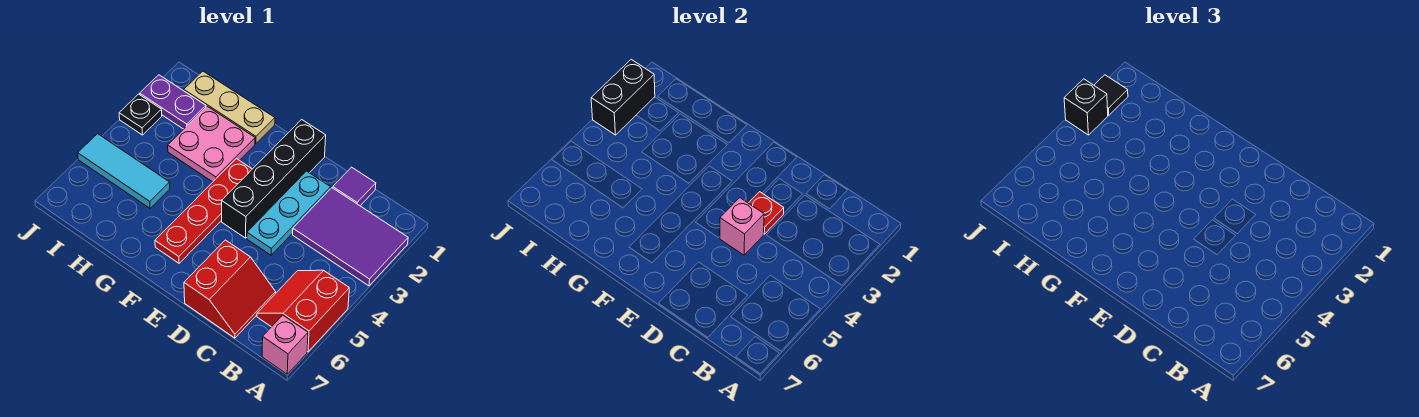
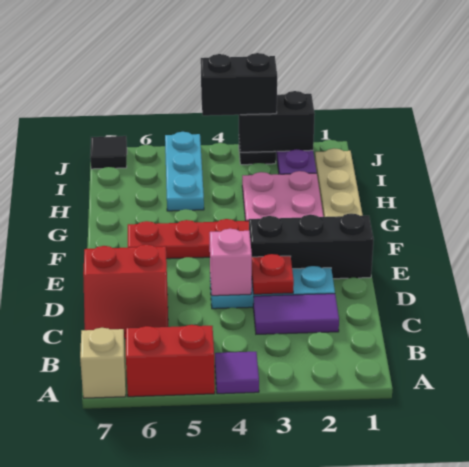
purple tile A2:C3 level 1 -> purple tile C2:C3 level 1
pink brick A7 level 1 -> tan brick A7 level 1
purple tile C1 level 1 -> purple tile A4 level 1
black brick E1:E4 level 1 -> black brick E1:E3 level 1
cyan tile H5:J5 level 1 -> cyan plate H5:J5 level 1
black tile J2 level 3 -> black tile J7 level 1
black brick J3 level 3 -> black brick J3:J4 level 3

